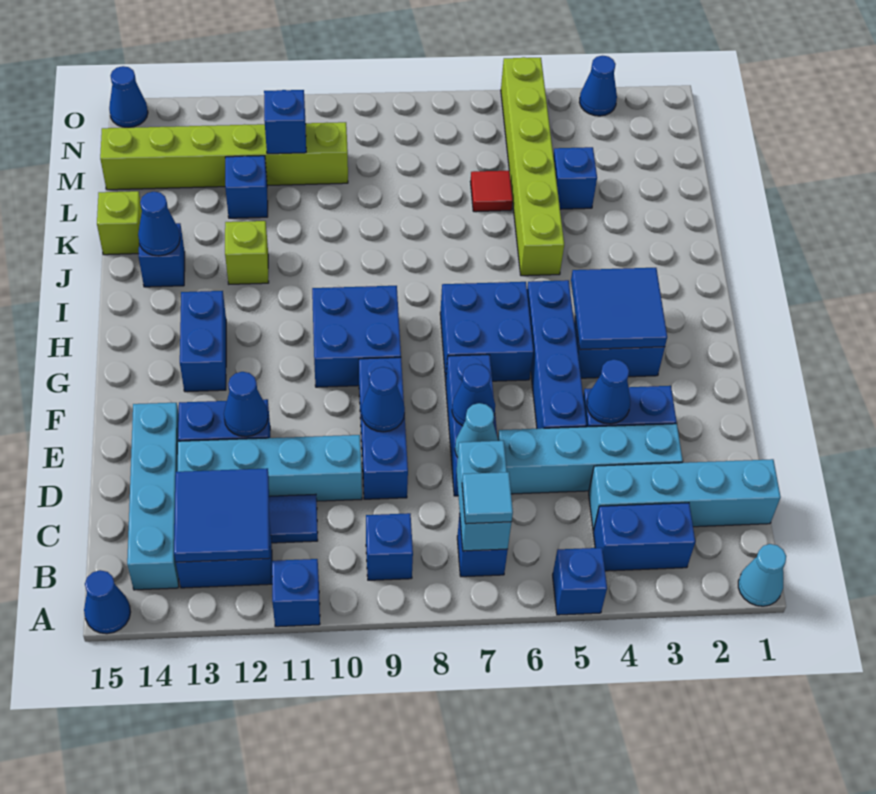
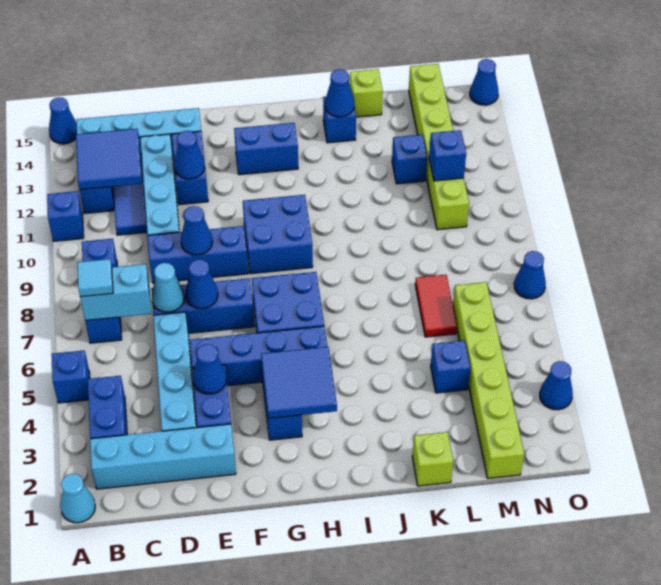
cyan brick C1:C4 level 1 -> cyan brick B2:E2 level 1
lime brick J5:O5 level 1 -> lime brick M1:M6 level 1
lime brick J12 level 1 -> lime brick K1 level 1
red tile L6 level 1 -> red tile L6:L7 level 1
none -> blue cone O7 level 1

